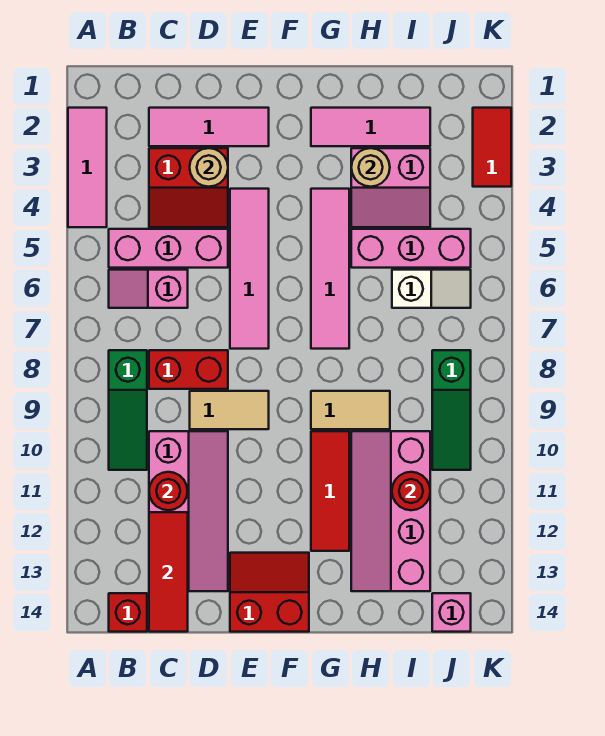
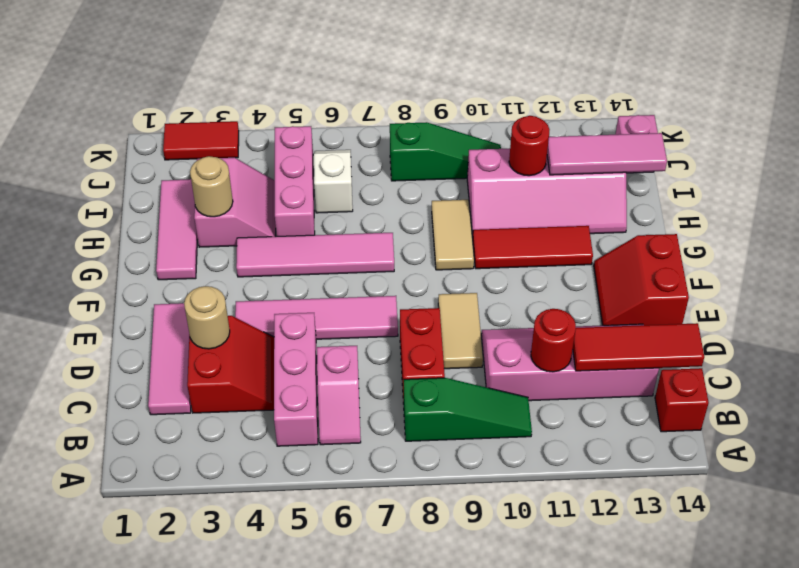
pink tile A2:A4 level 1 -> pink tile I12:I14 level 2

